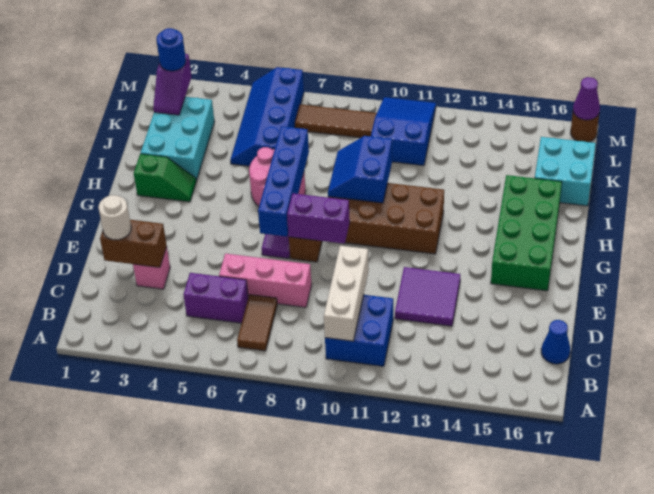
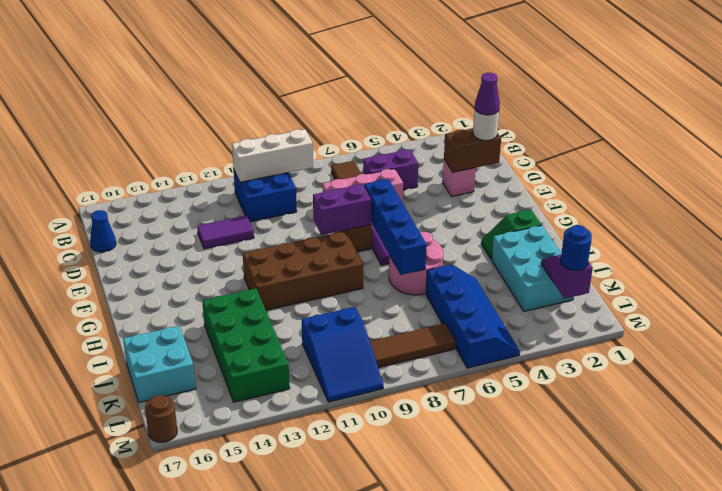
white brick B10:D10 level 2 -> white brick B9:B11 level 2
purple tile D12:E13 level 1 -> purple tile D12:D13 level 1
green brick F15:I16 level 1 -> green brick I13:L14 level 1
blue slope H9:I10 level 2 top 10 -> none
purple cone M17 level 2 -> purple cone D2 level 4

